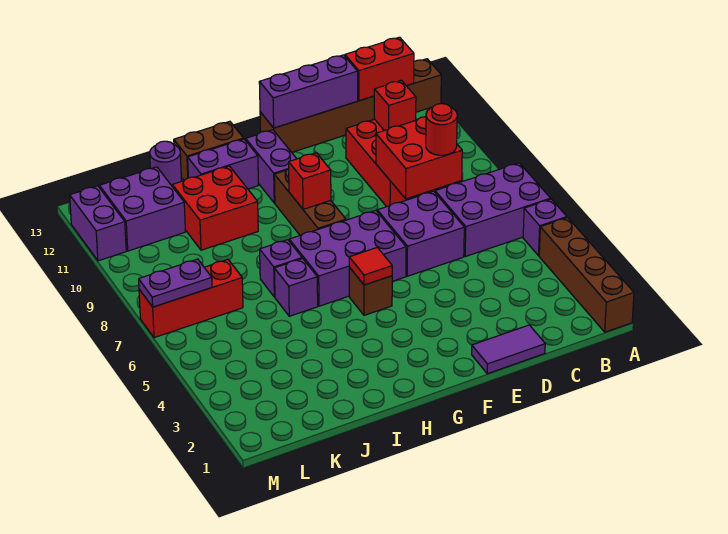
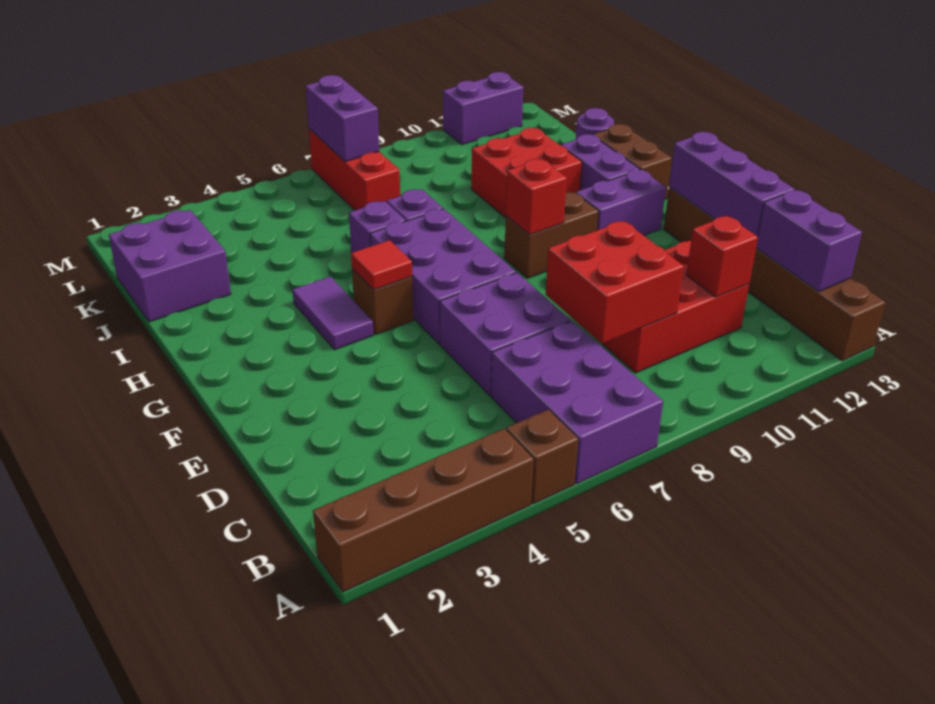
purple brick A5 level 1 -> brown brick A5 level 1
red brick B13:C13 level 2 -> purple brick B13:C13 level 2
red round brick C8 level 3 -> none
purple tile D1:E1 level 1 -> purple tile G4:H4 level 1
brown brick G8:G10 level 1 -> brown brick G9:G10 level 1
purple brick K11:L12 level 1 -> purple brick J1:K2 level 1
purple plate L7:M7 level 2 -> purple brick L7:M7 level 2

